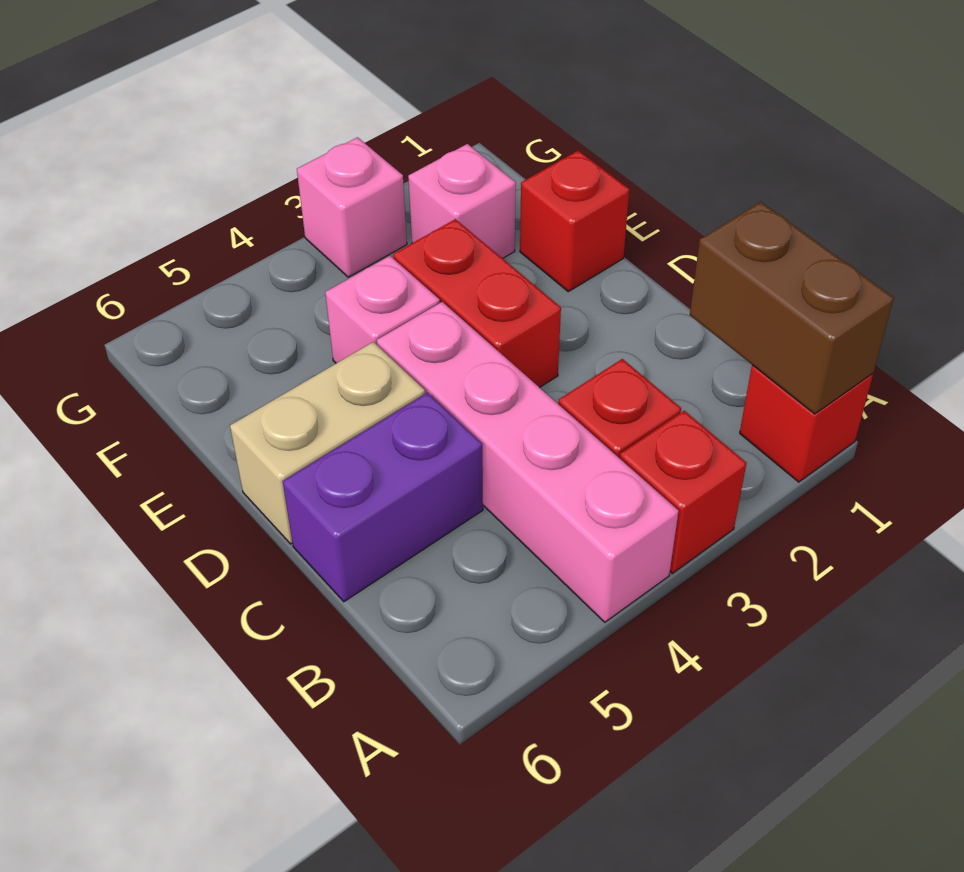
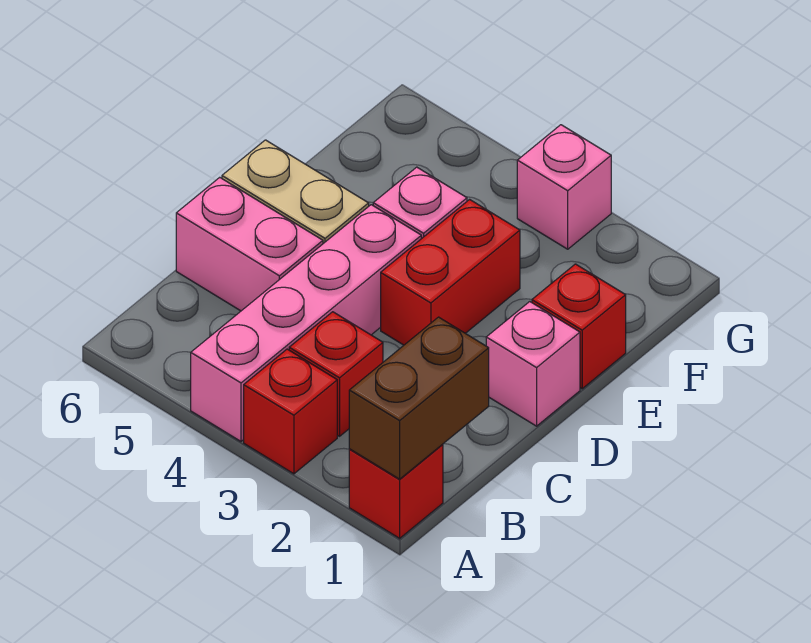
purple brick C5:C6 level 1 -> pink brick C5:C6 level 1
pink brick F2 level 1 -> pink brick D1 level 1

